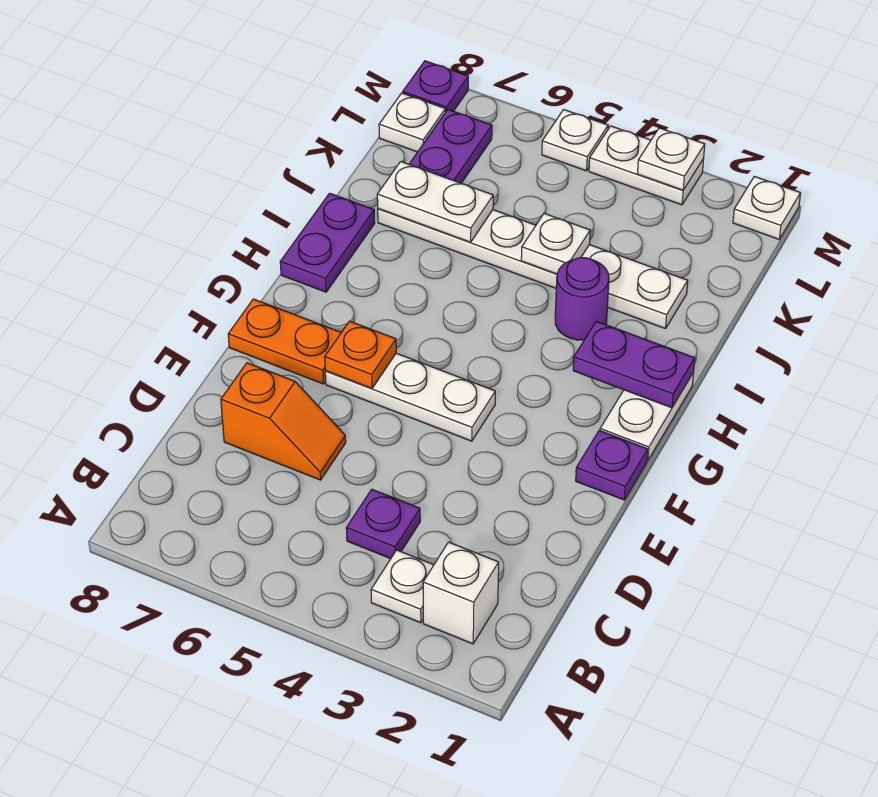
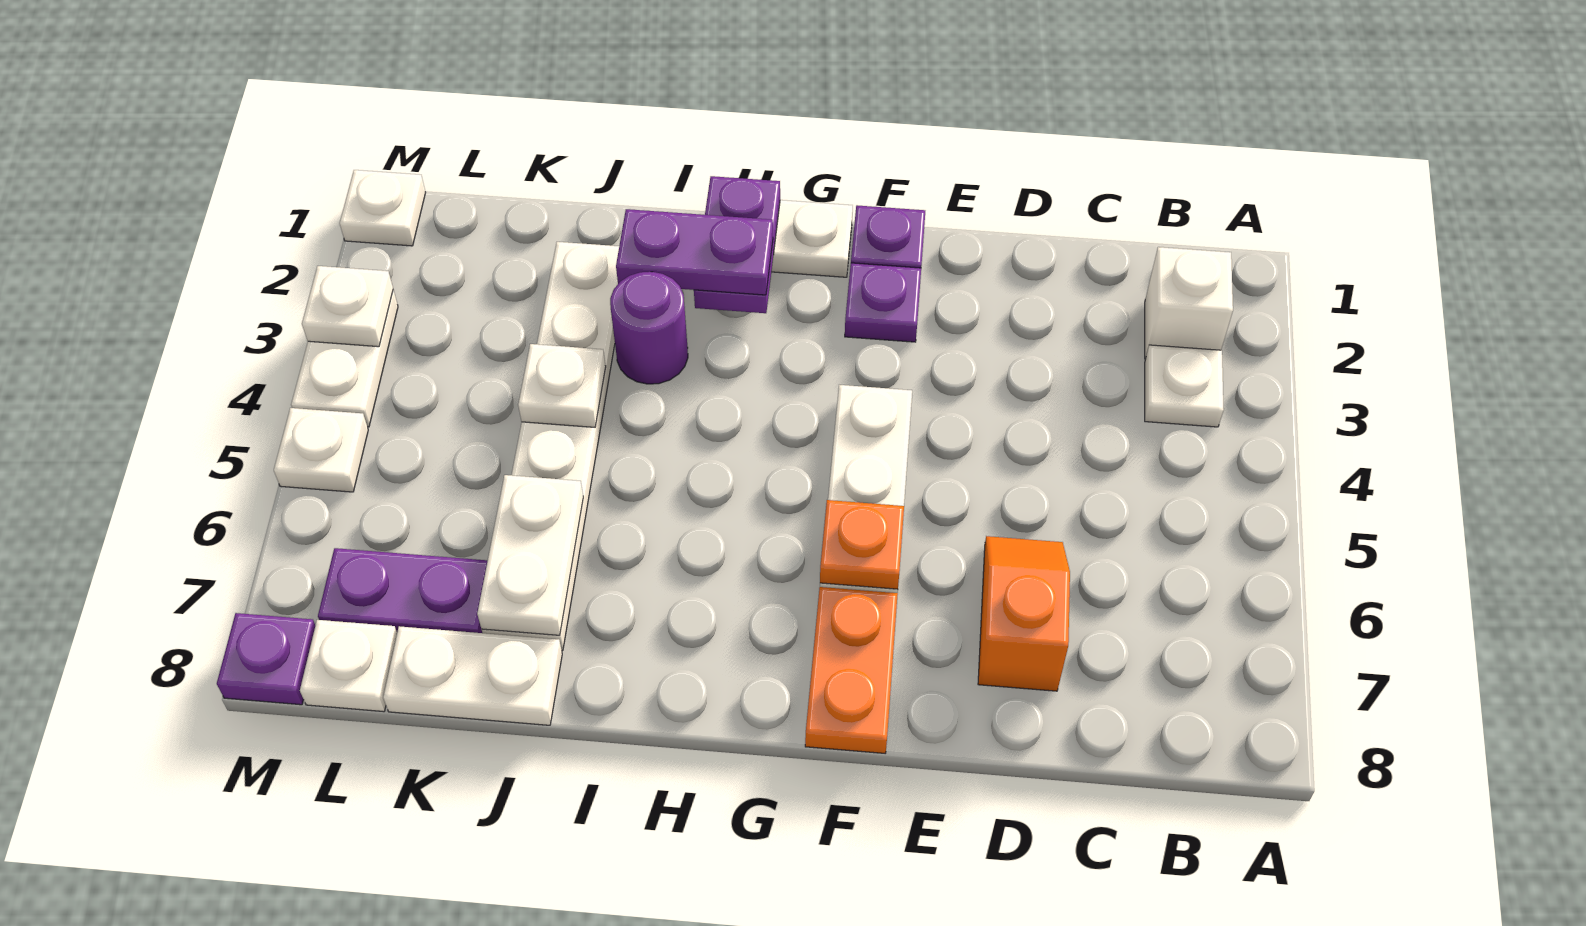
purple plate C4 level 1 -> purple plate F2 level 1
purple plate H8:I8 level 1 -> purple plate H2:I2 level 3
none -> white plate J8:K8 level 1

